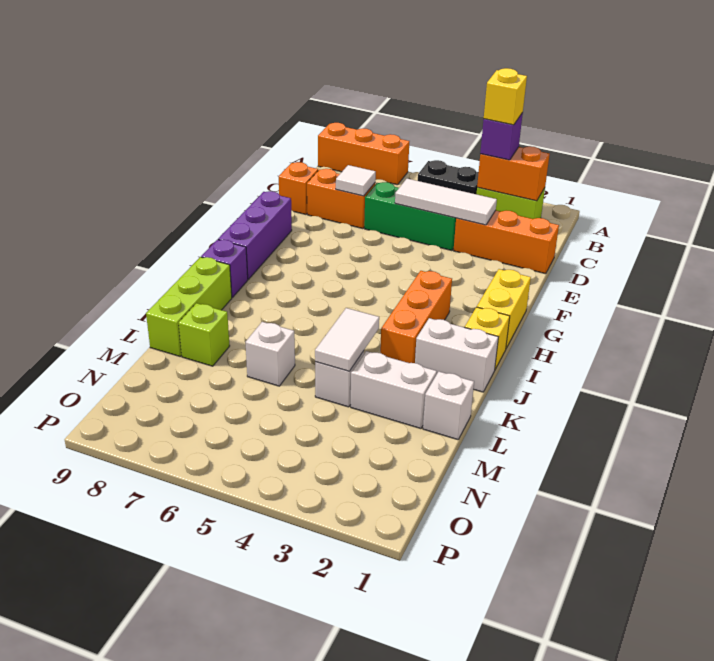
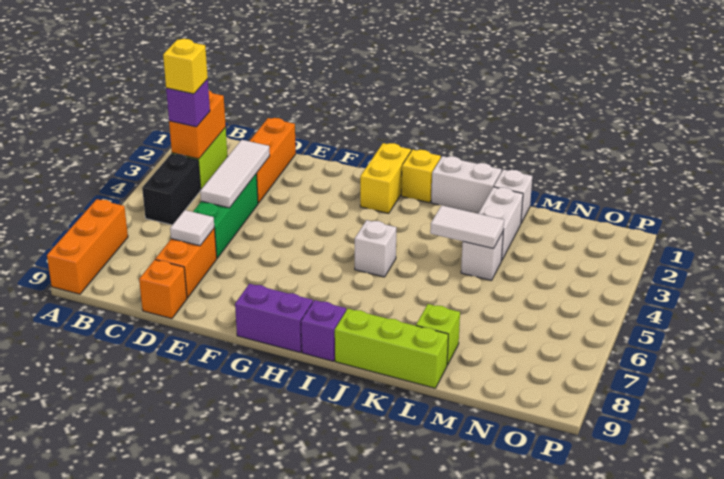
purple brick F9:H9 level 1 -> purple brick G9:H9 level 1
yellow brick G1:H1 level 1 -> yellow brick H1:H2 level 1
orange brick H3:J3 level 1 -> none
white brick J1:J2 level 1 -> white brick J1:K1 level 1
white brick L6 level 1 -> white brick I5 level 1

